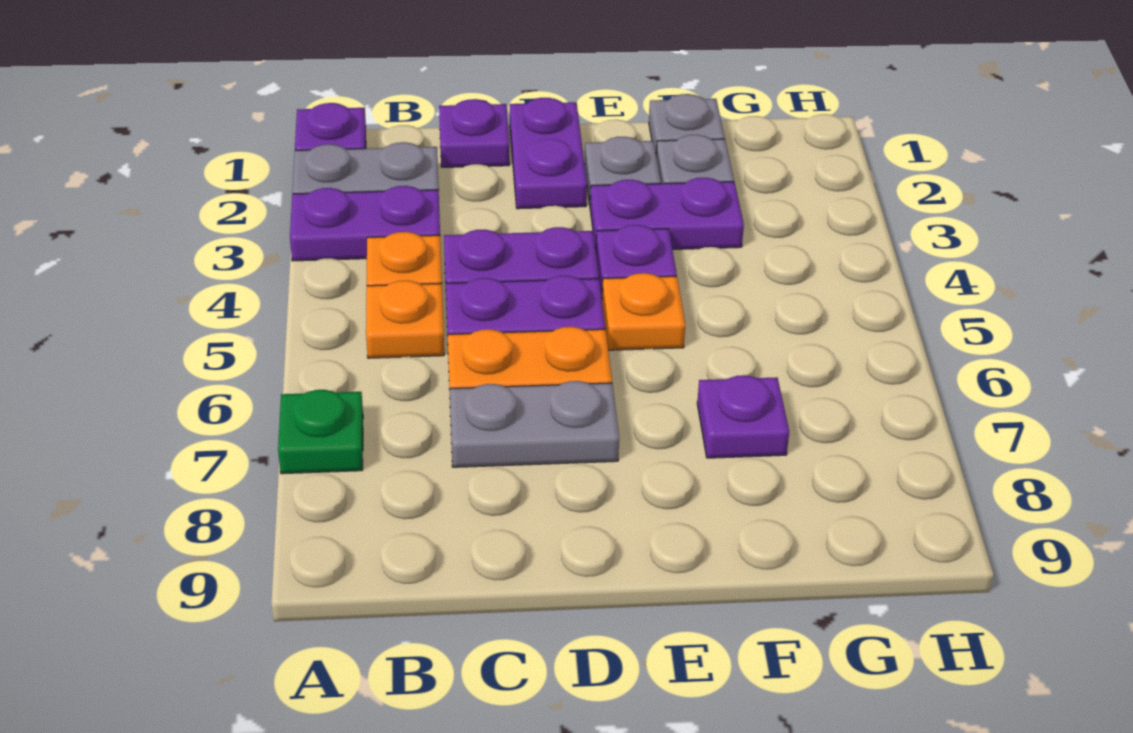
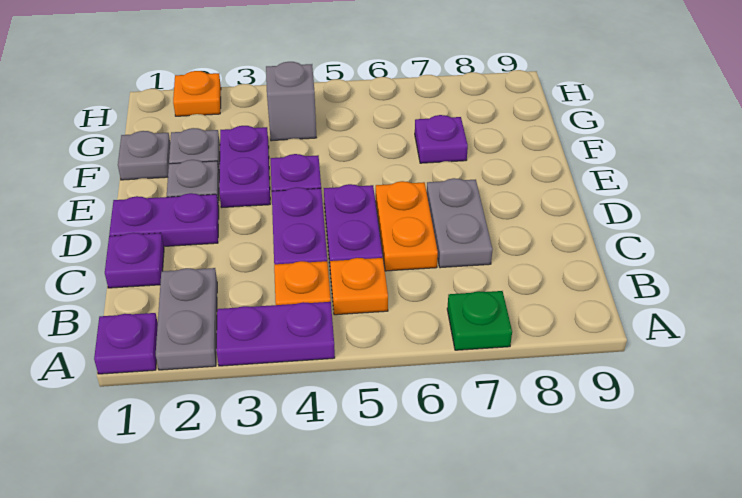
purple plate A3:B3 level 1 -> purple plate A3:A4 level 1
orange plate E5 level 1 -> orange plate H2 level 1
none -> grey brick G4 level 1

